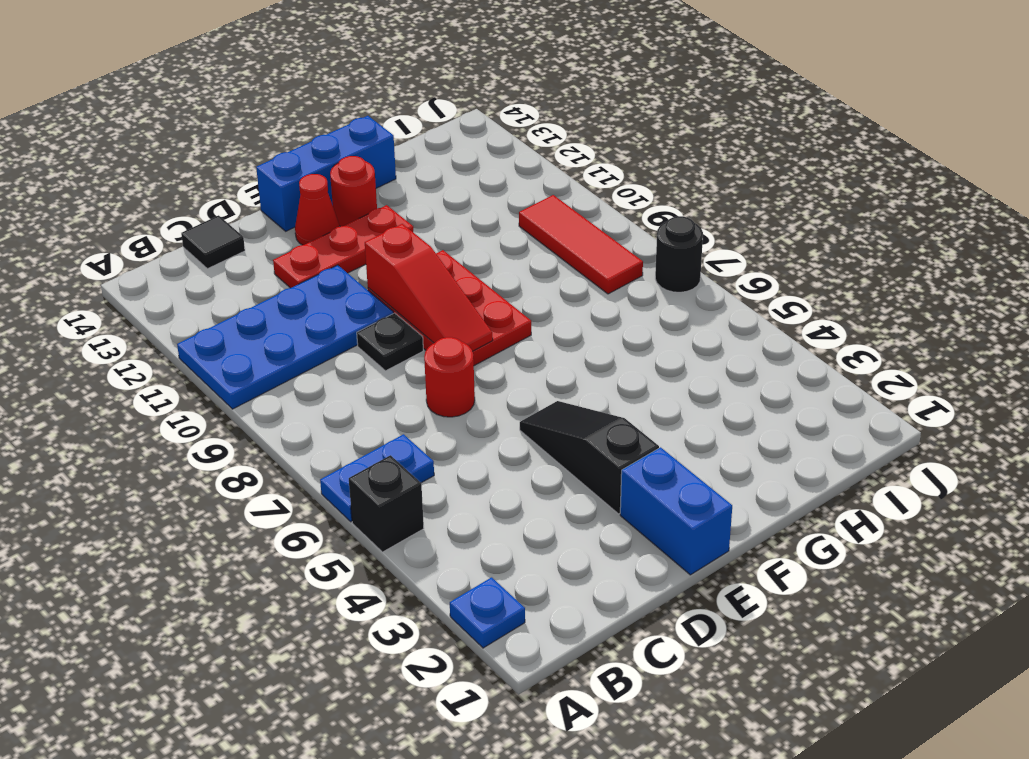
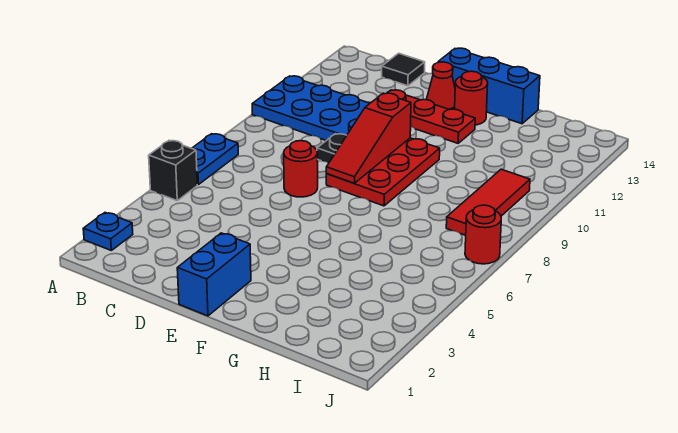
blue plate A6:B6 level 1 -> blue plate A6:A7 level 1
black slope E3:E5 level 1 top 3 -> none
black round brick J7 level 1 -> red round brick J7 level 1

